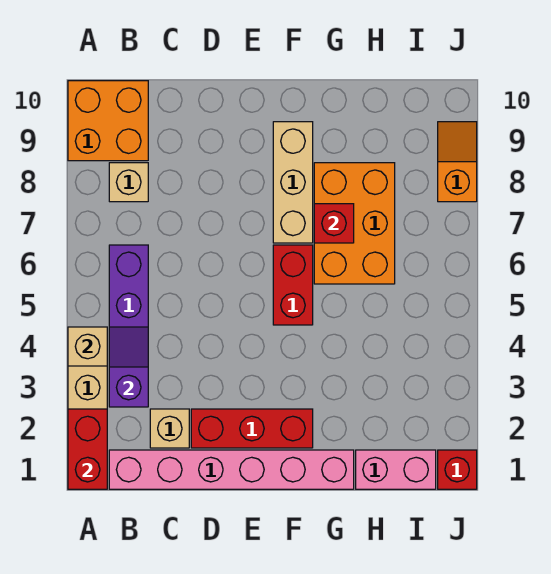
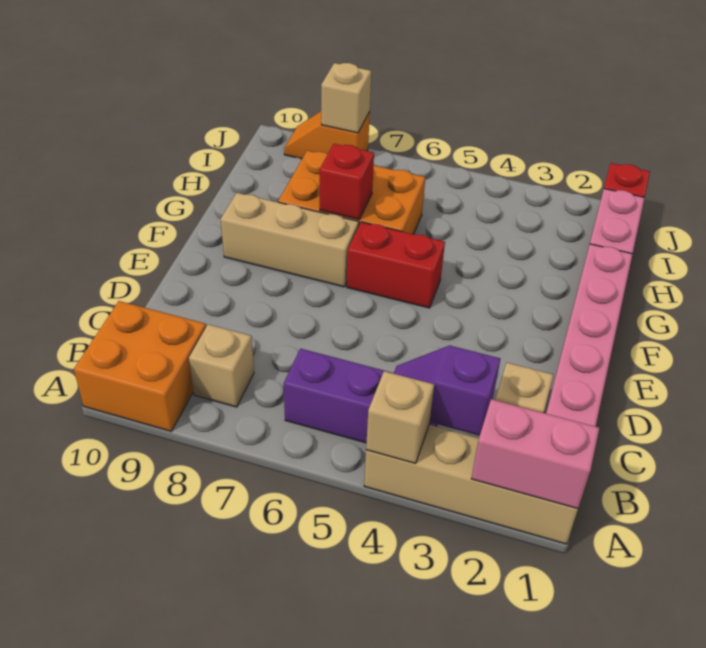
red brick A1:A2 level 2 -> pink brick A1:A2 level 2
red brick D2:F2 level 1 -> none
none -> tan brick J8 level 2

